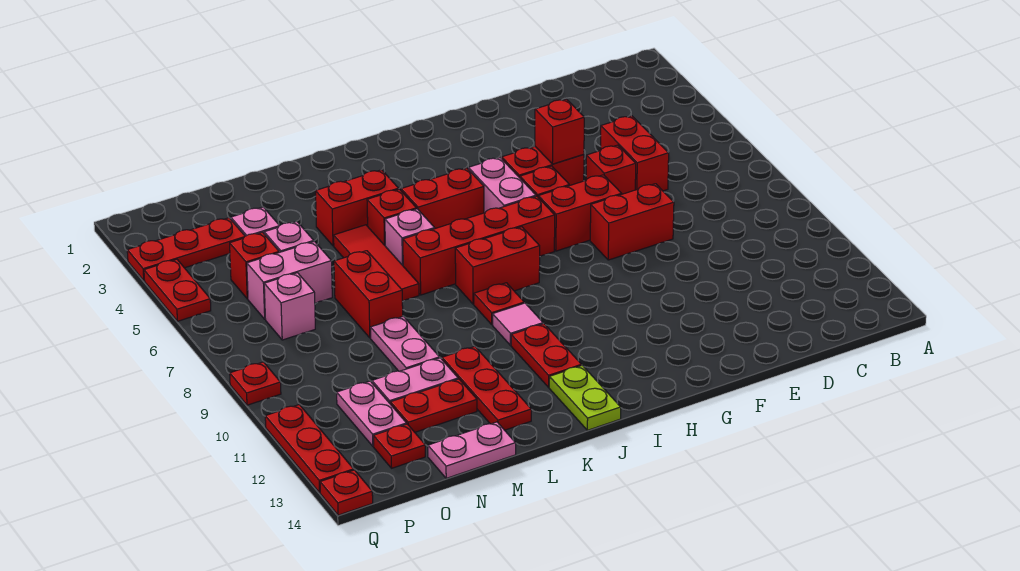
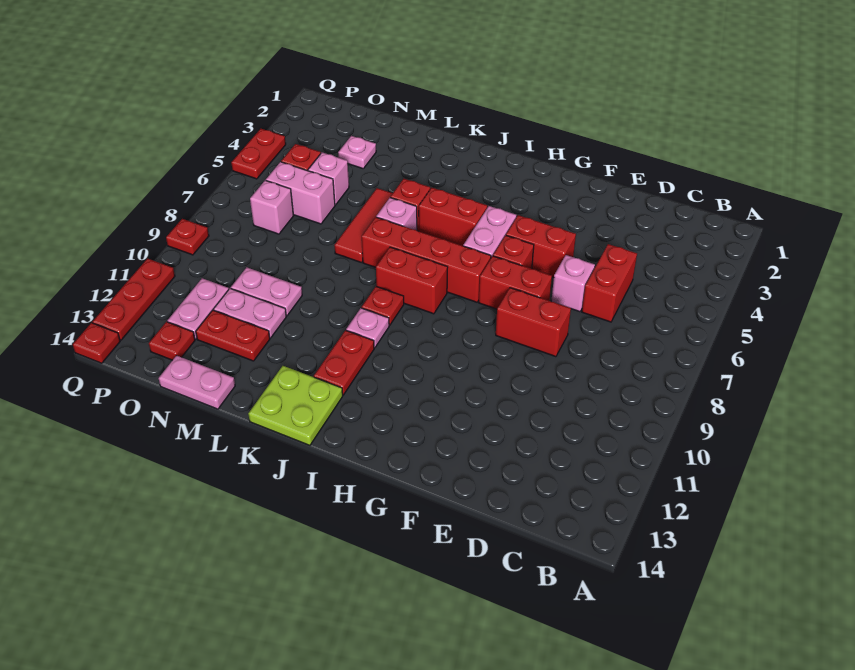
red brick E6 level 1 -> pink brick E6 level 1
red brick F5 level 2 -> none
pink tile J10 level 1 -> pink plate J10 level 1
lime plate J13:J14 level 1 -> lime plate J13:K14 level 1
red brick K4:L4 level 1 -> none
red plate L11:L13 level 1 -> none
red brick M7:M8 level 1 -> none
pink plate M9:M10 level 1 -> pink plate M10:N10 level 1
red plate O3:Q3 level 1 -> none

